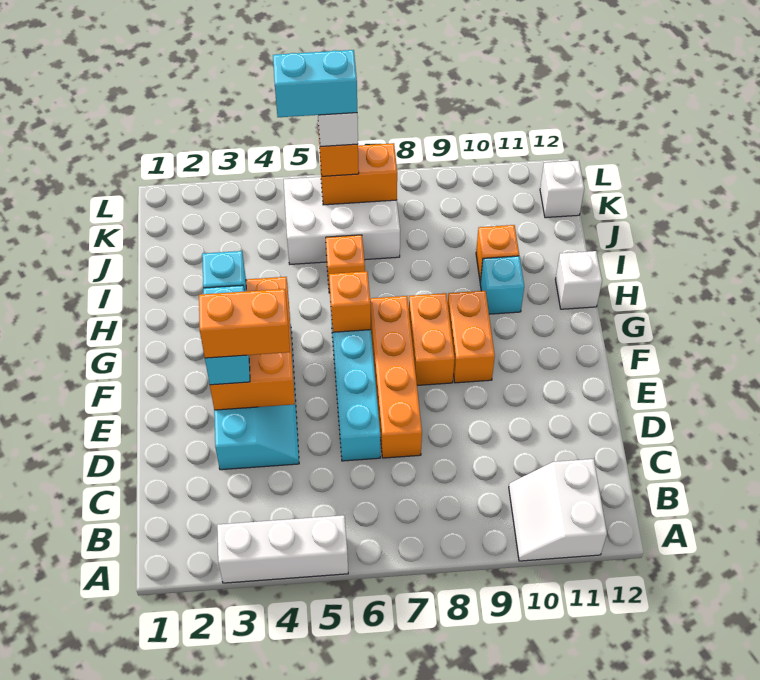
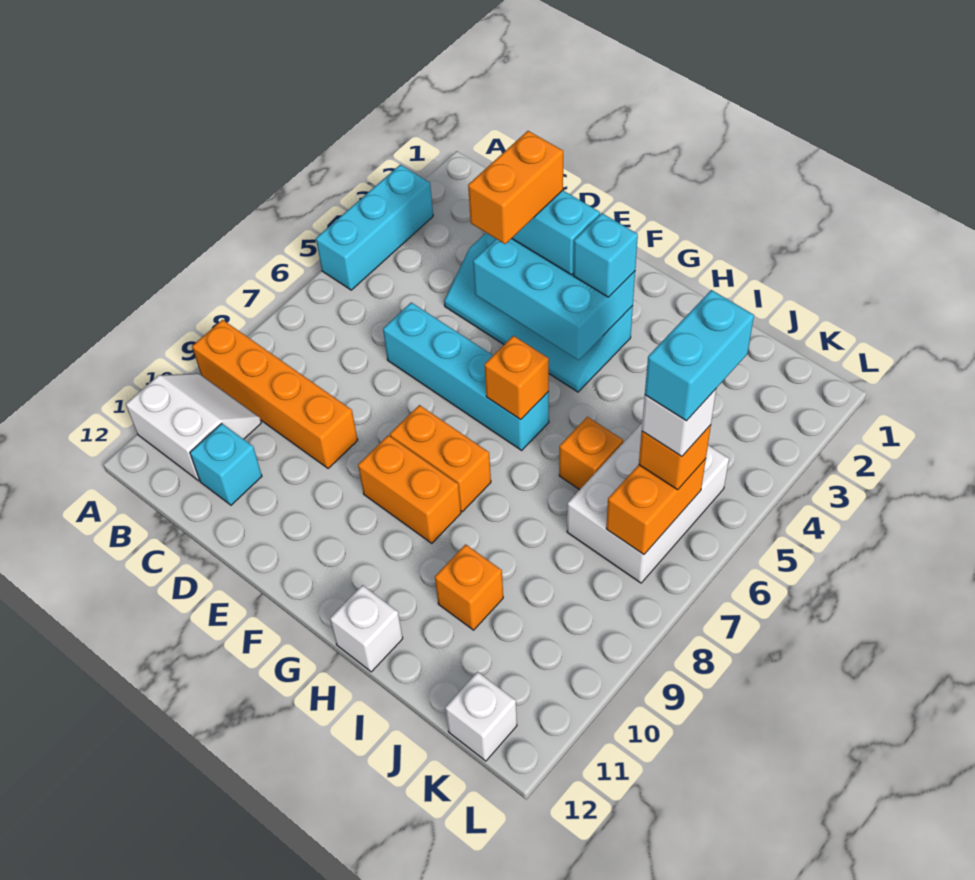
white brick A3:A5 level 1 -> cyan brick A3:A5 level 1
orange brick D7:G7 level 1 -> orange brick A9:D9 level 1
orange brick E3:G4 level 2 -> cyan brick E3:G4 level 2
cyan brick H10 level 1 -> cyan brick C11 level 1

